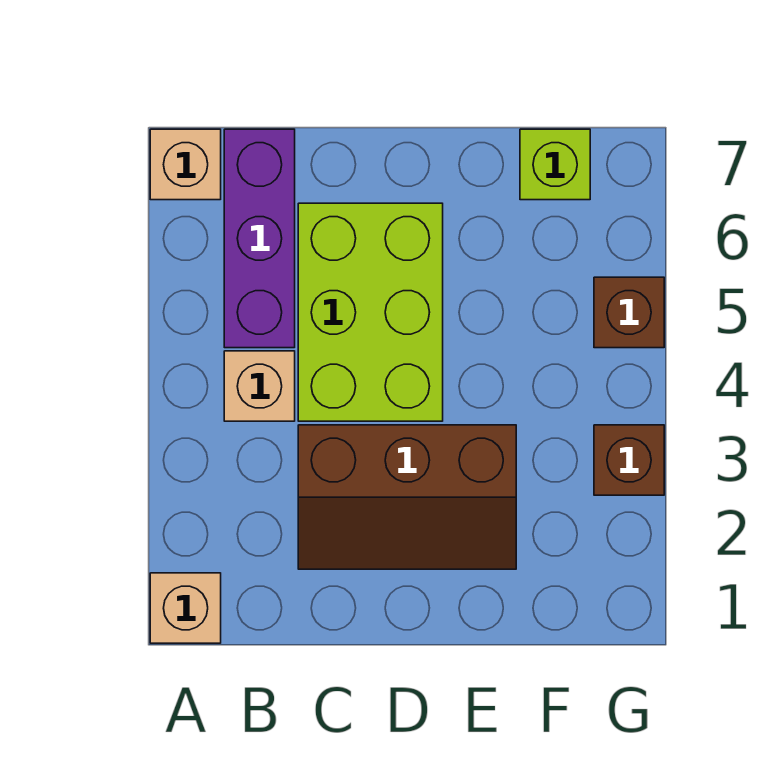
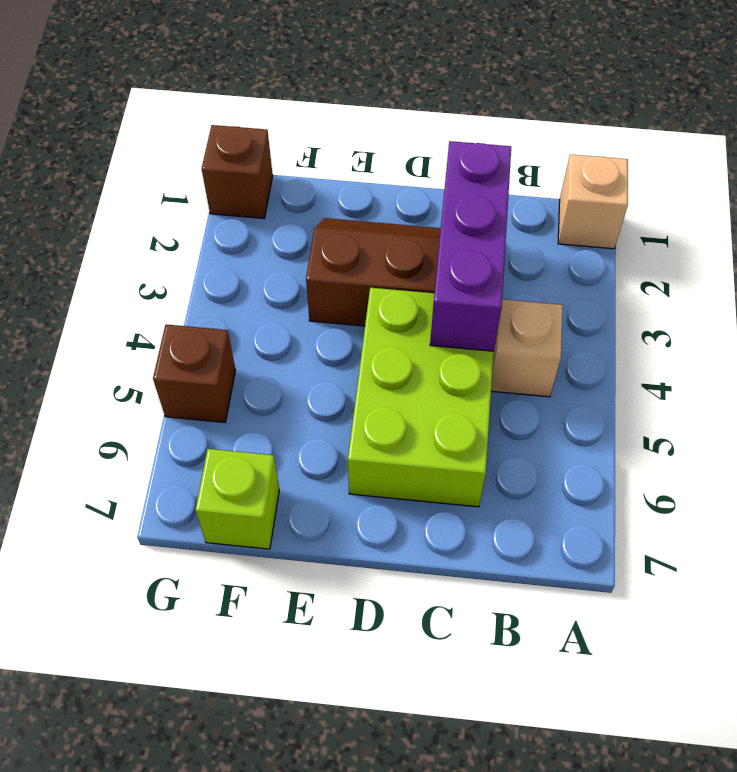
tan brick A7 level 1 -> none
purple brick B5:B7 level 1 -> purple brick C2:C4 level 2
brown brick G3 level 1 -> brown brick G1 level 1

